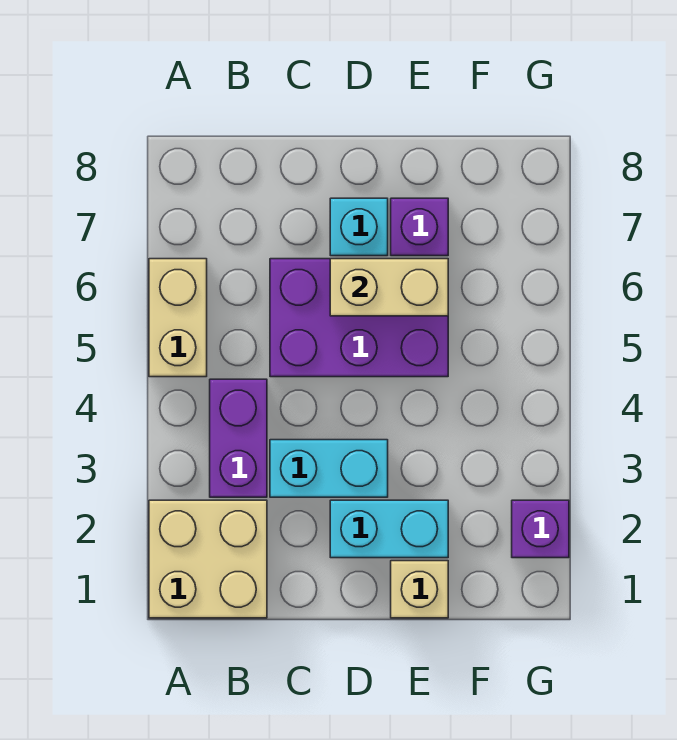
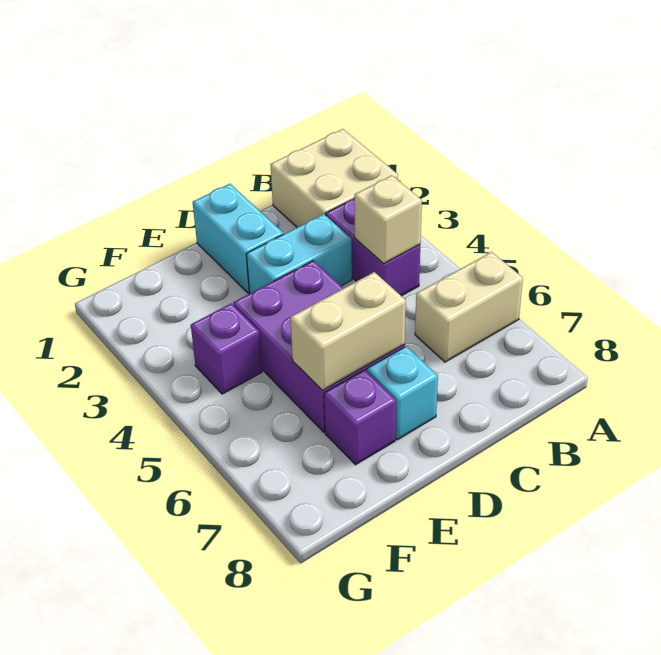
tan brick A5:A6 level 1 -> tan brick A6:B6 level 1
purple brick C5:E6 level 1 -> purple brick D4:E6 level 1
cyan brick D2:E2 level 1 -> cyan brick D1:D2 level 1
tan brick E1 level 1 -> tan brick B4 level 2
purple brick G2 level 1 -> purple brick F4 level 1

